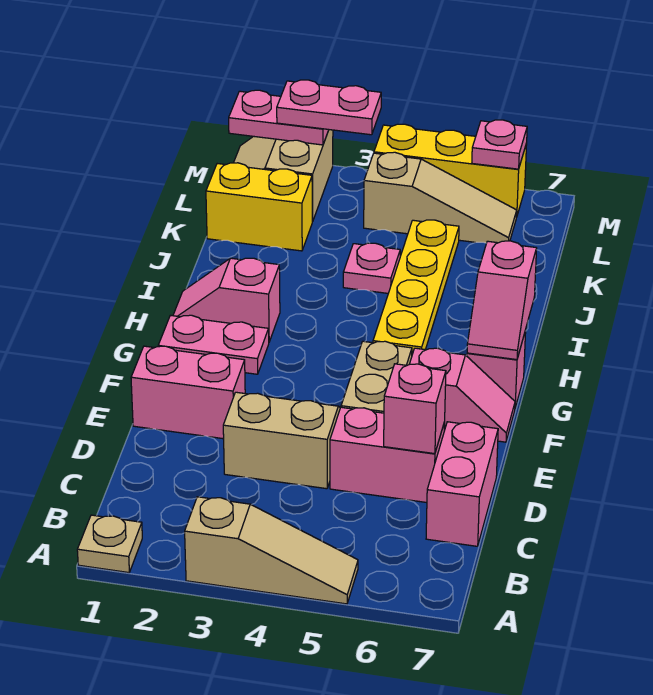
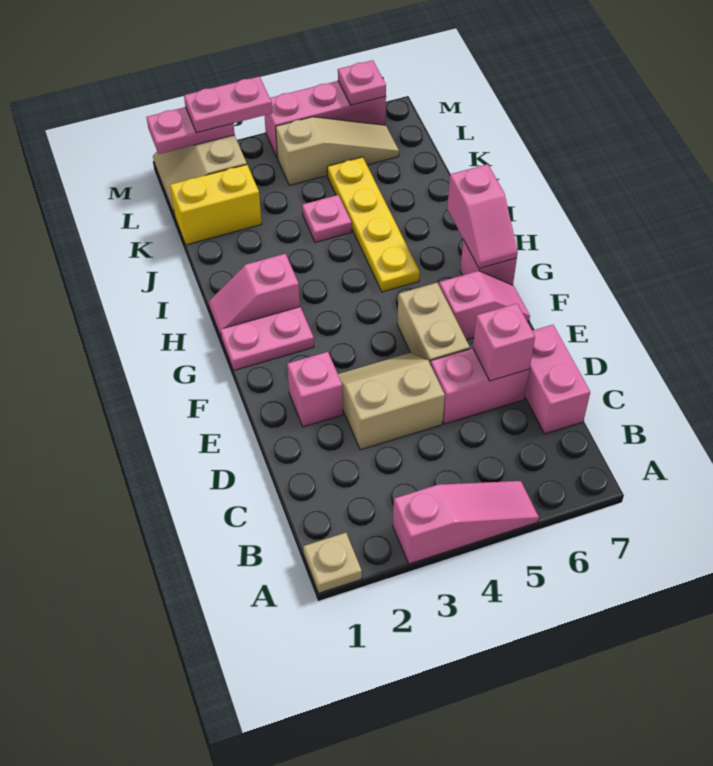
tan slope A3:A5 level 1 top 3 -> pink slope A3:A5 level 1 top 3
pink brick E1:E2 level 1 -> pink brick E2 level 1
yellow brick M4:M6 level 1 -> pink brick M4:M6 level 1

